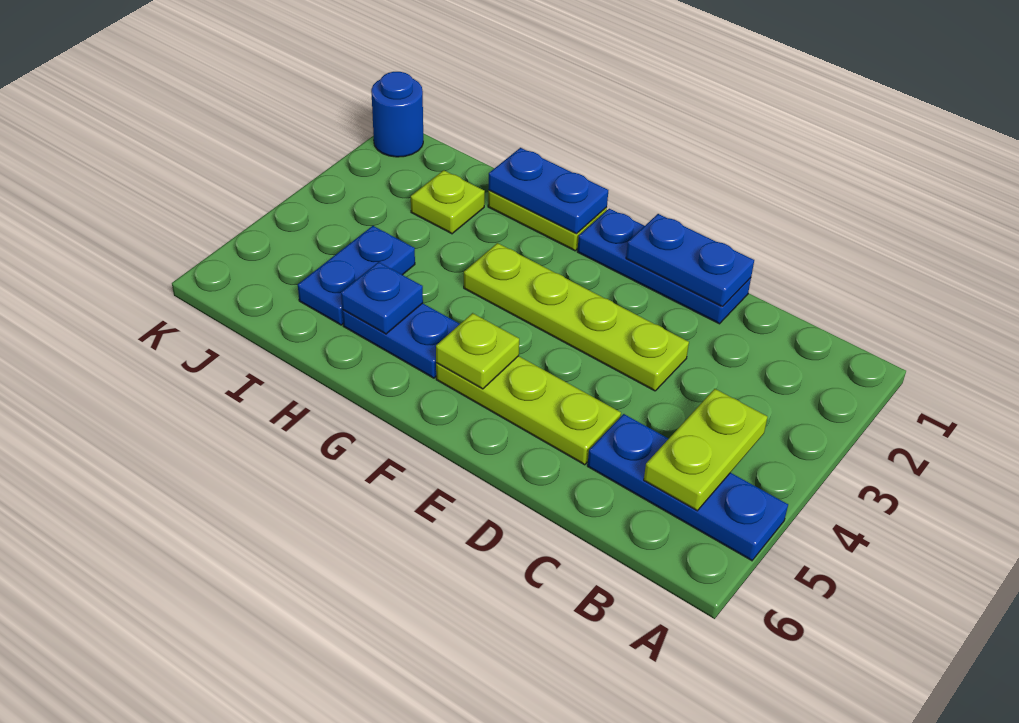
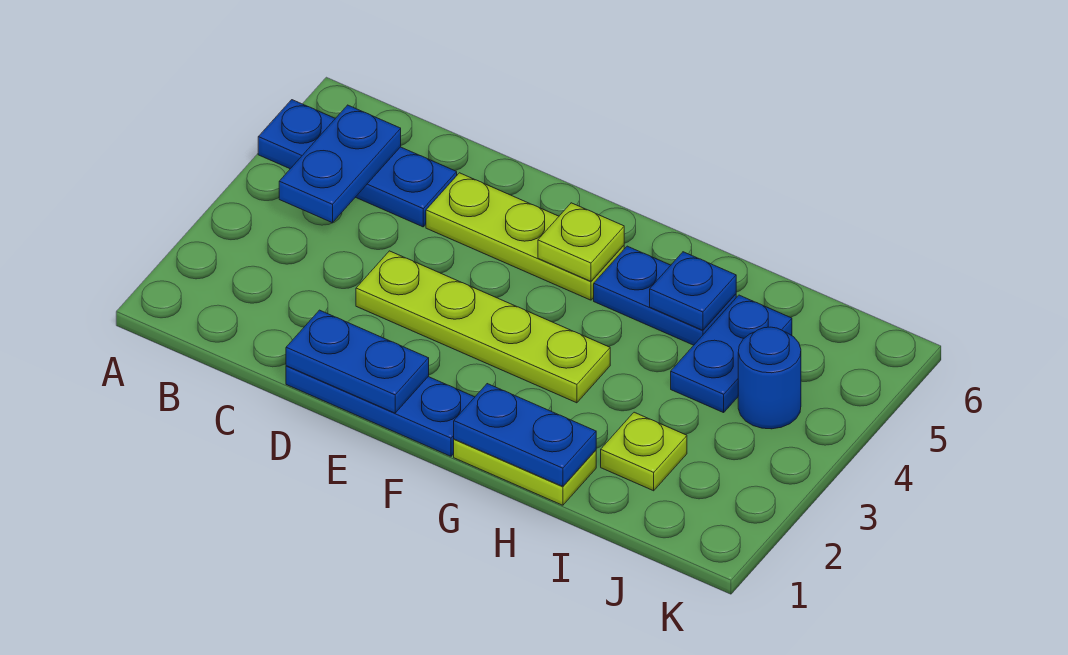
lime plate B4:B5 level 2 -> blue plate B4:B5 level 2
blue round brick K1 level 1 -> blue round brick J4 level 1

